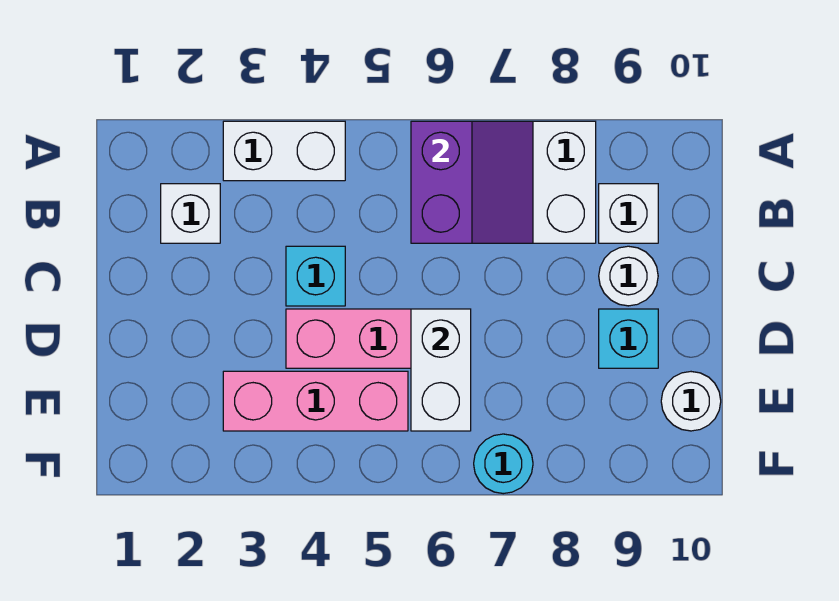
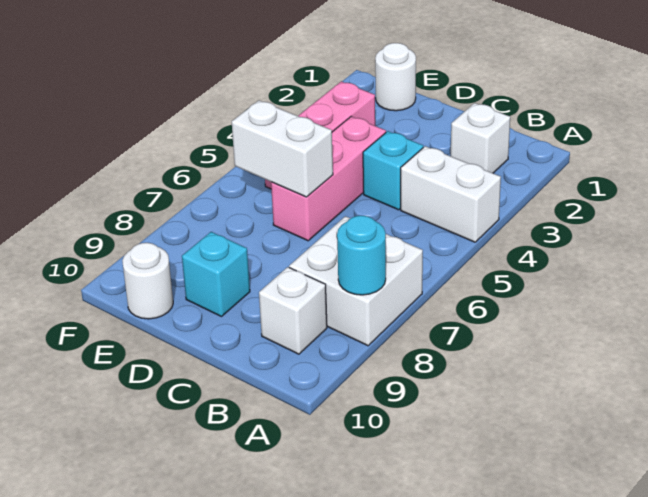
white brick A3:A4 level 1 -> white brick A4:B4 level 1
purple slope A6:B7 level 2 top 6 -> none
white round brick C9 level 1 -> white round brick E1 level 1
cyan round brick F7 level 1 -> cyan round brick A8 level 2

